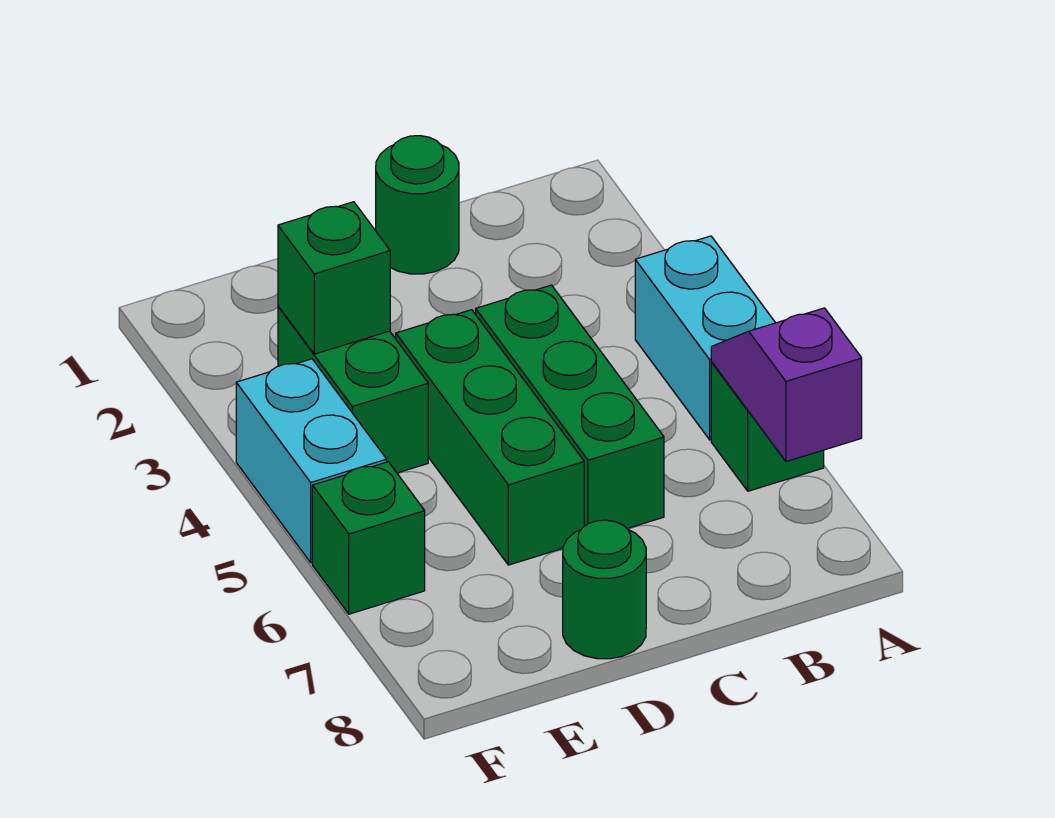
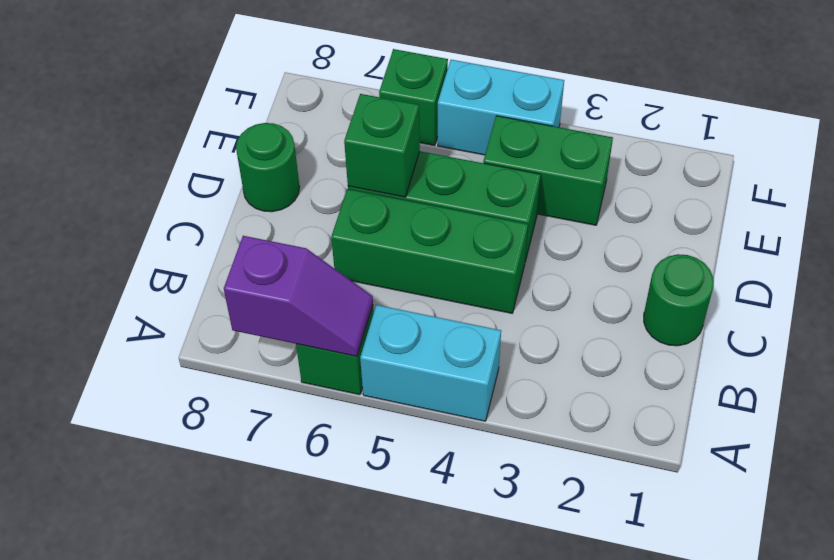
green brick E3 level 2 -> green brick D6 level 2

